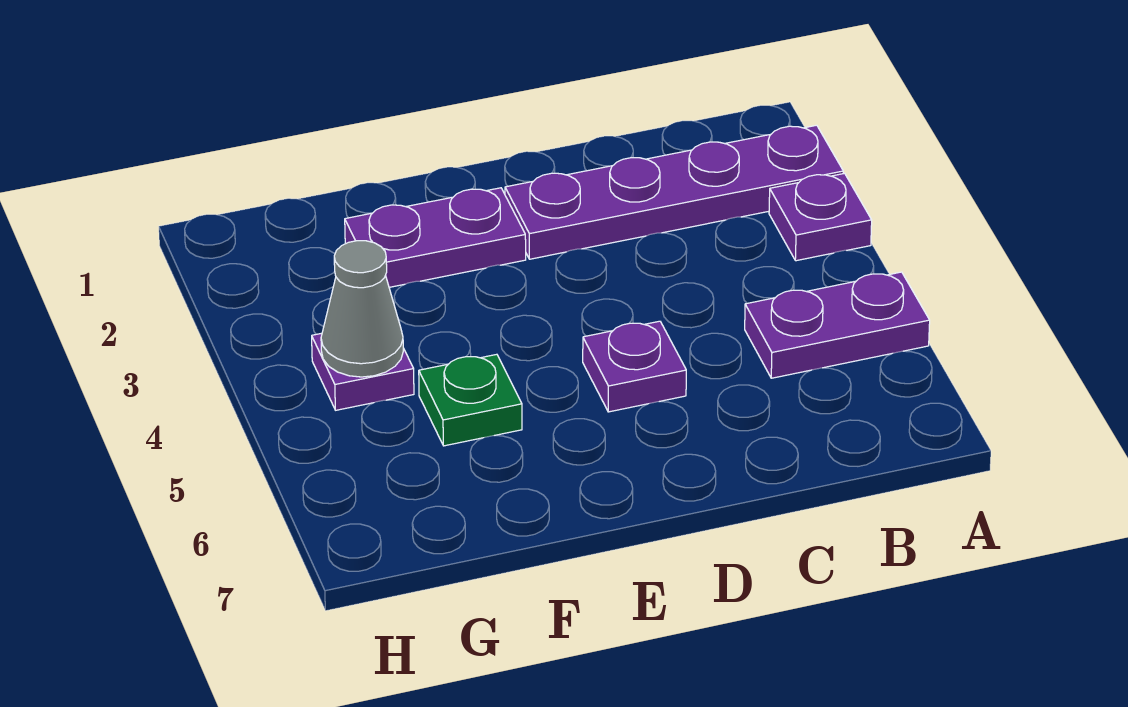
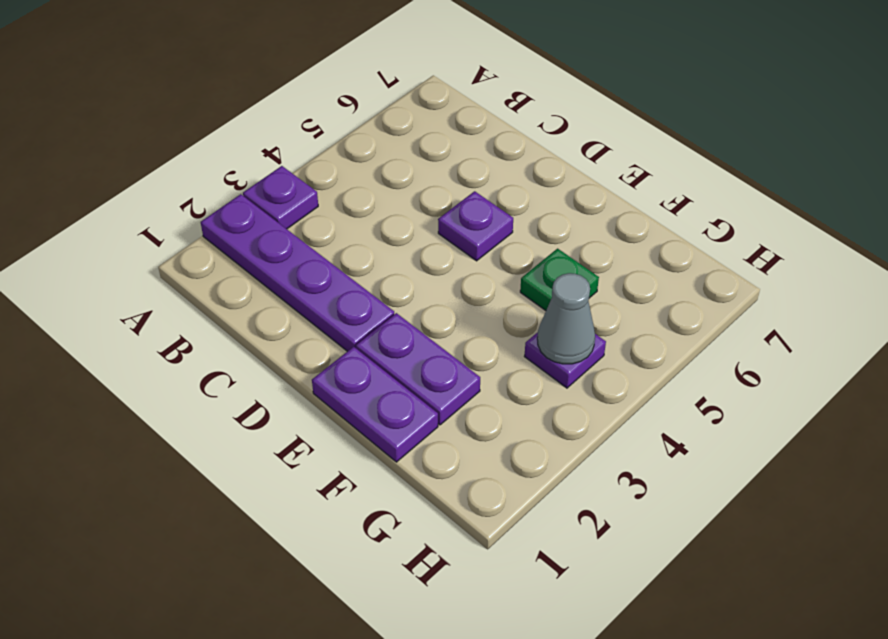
purple plate A5:B5 level 1 -> purple plate E1:F1 level 1

